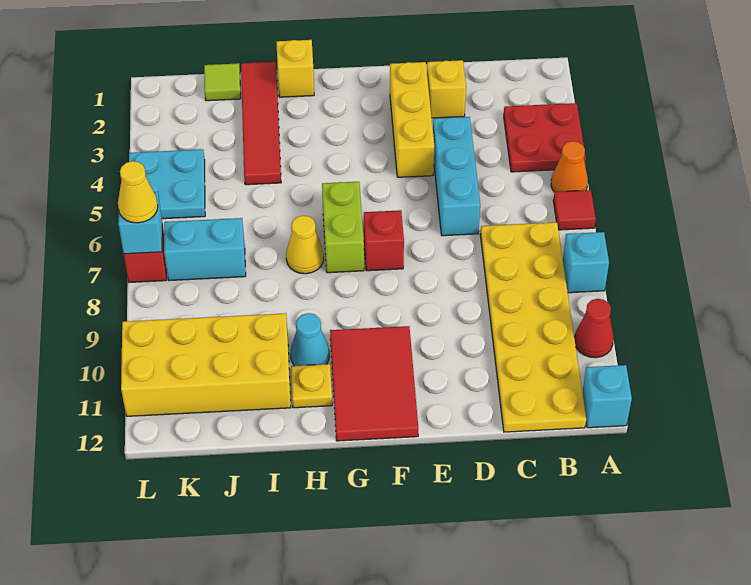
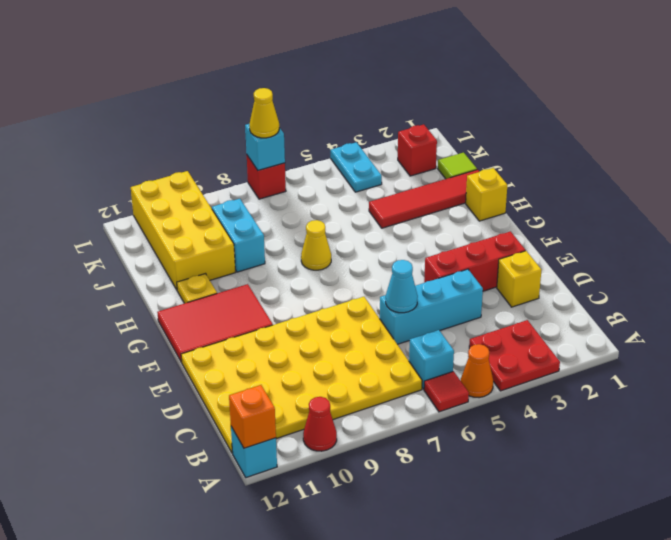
cyan brick A8 level 1 -> cyan brick B6 level 1
none -> orange brick A12 level 2
yellow plate B7:C12 level 1 -> yellow plate B7:E12 level 1
yellow brick E2:E4 level 1 -> red brick E2:E4 level 1
red brick F7 level 1 -> red brick K2 level 1
lime brick G6:G7 level 1 -> none
cyan cone H10 level 1 -> cyan cone D6 level 2
cyan brick J7:K7 level 1 -> cyan brick I9:J9 level 1
cyan plate K4:L5 level 1 -> cyan plate K4:L4 level 1

